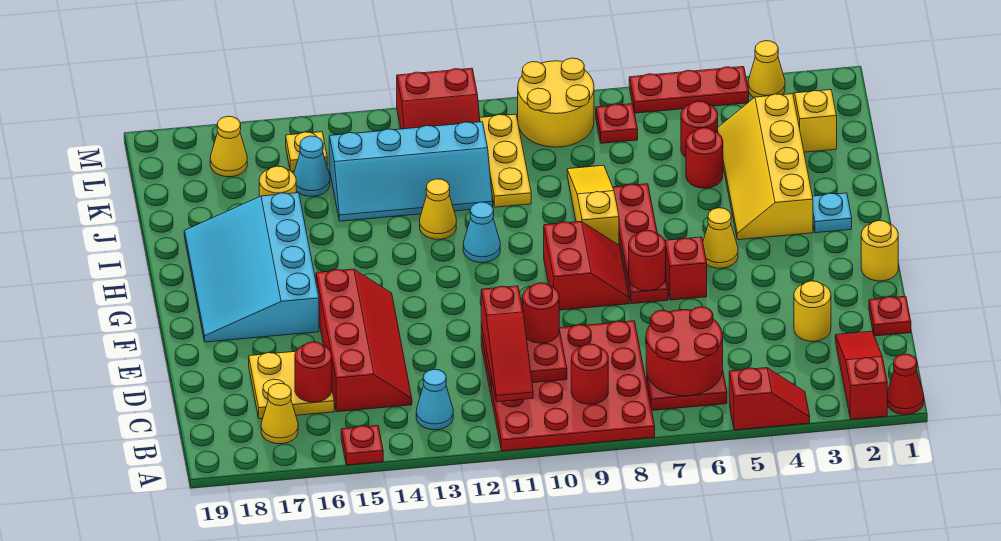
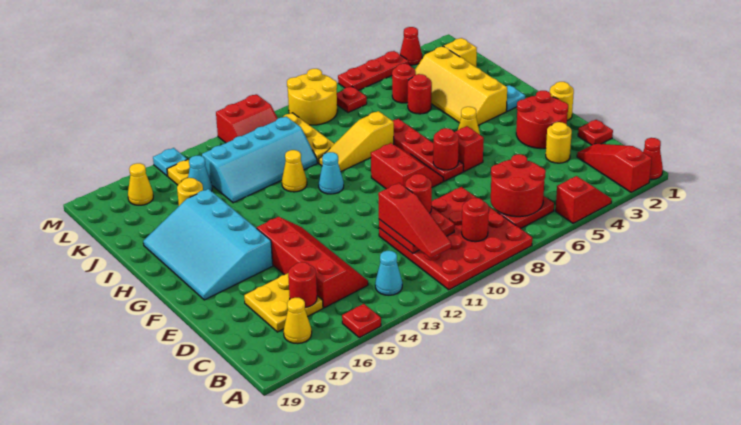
none -> red round brick E2:F3 level 1
yellow slope H8:J8 level 1 top H -> yellow slope I8:I10 level 1 top 8
yellow cone M3 level 1 -> red cone M3 level 1
none -> cyan plate M15 level 1

